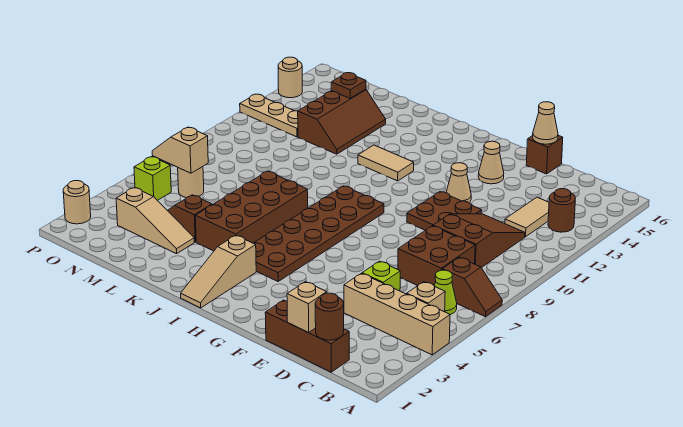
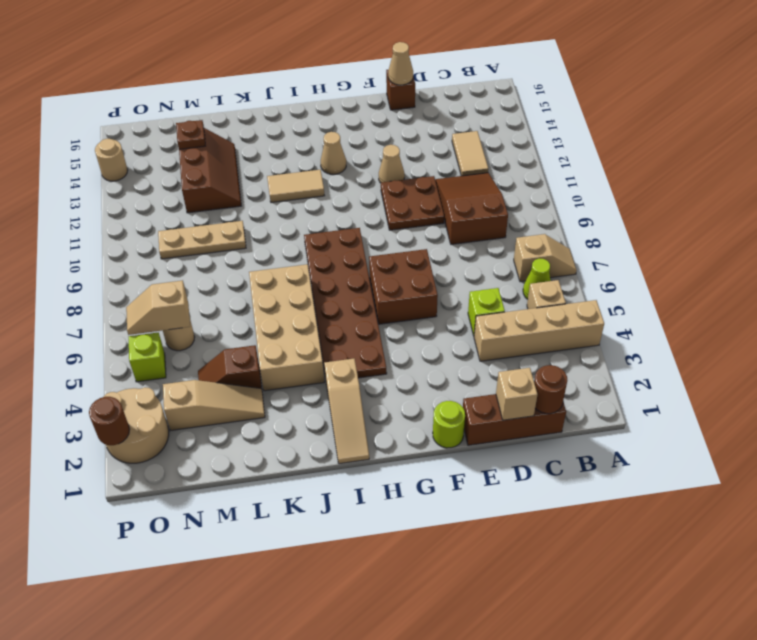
brown slope A7:B7 level 1 top B -> tan slope A7:B7 level 1 top B
brown round brick B13 level 1 -> brown round brick P2 level 2
brown brick C7:D8 level 1 -> brown brick F6:G7 level 1
none -> lime round brick F1 level 1
tan cone F14 level 1 -> tan cone H13 level 1
brown brick J4:K7 level 1 -> tan brick J4:K7 level 1
tan plate N12:P12 level 1 -> tan plate L10:N10 level 1
tan round brick P2 level 1 -> tan round brick O2:P3 level 1

